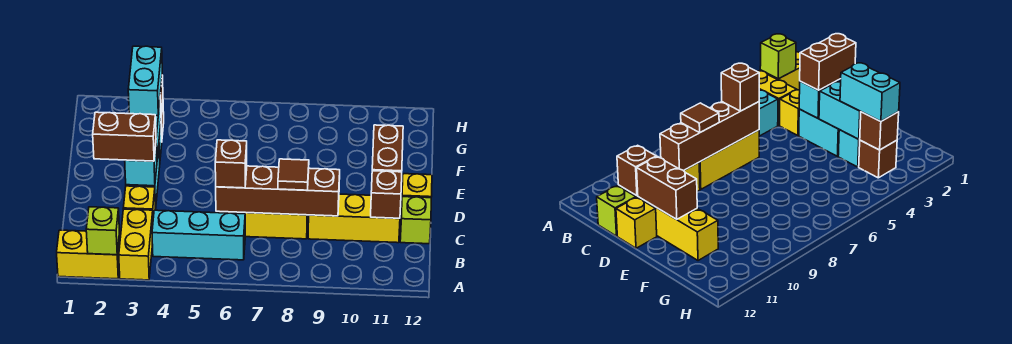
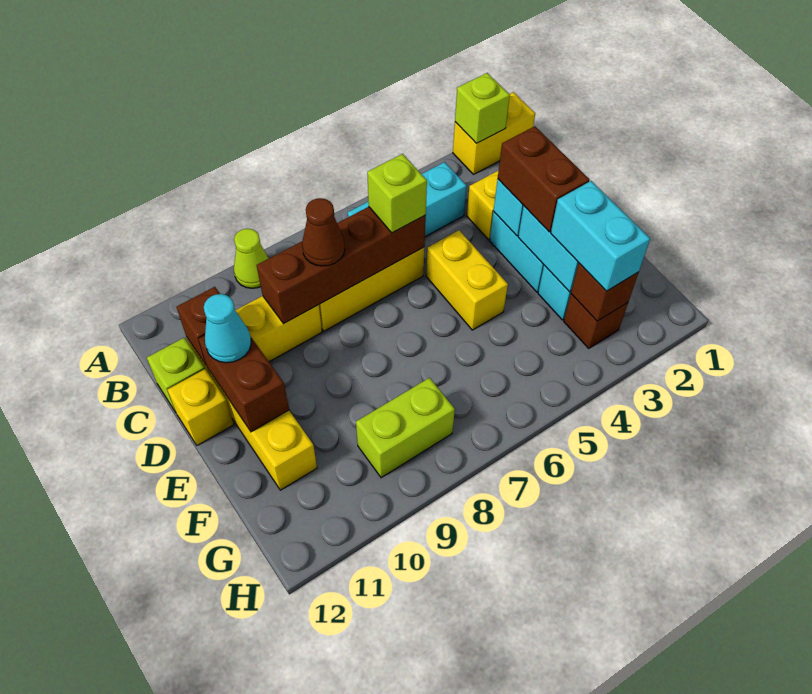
yellow brick A3:B3 level 1 -> yellow brick D5:E5 level 1
none -> lime cone A9 level 1
brown brick C6 level 3 -> lime brick C6 level 3
brown tile C8 level 3 -> brown cone C8 level 3
brown brick D2:D3 level 3 -> brown brick D3:E3 level 3
none -> cyan cone D11 level 3
none -> lime brick G8:G9 level 1

